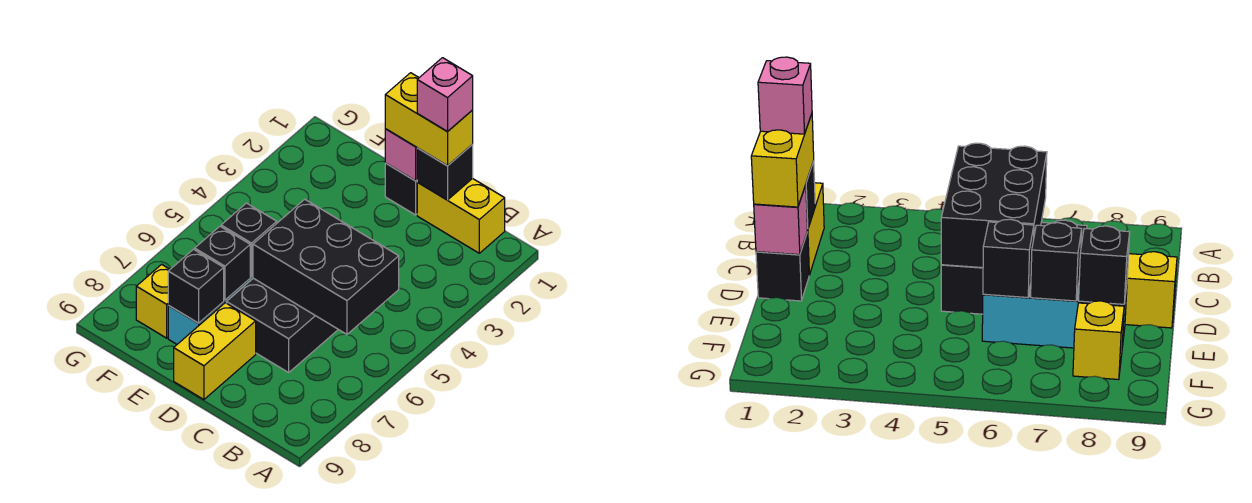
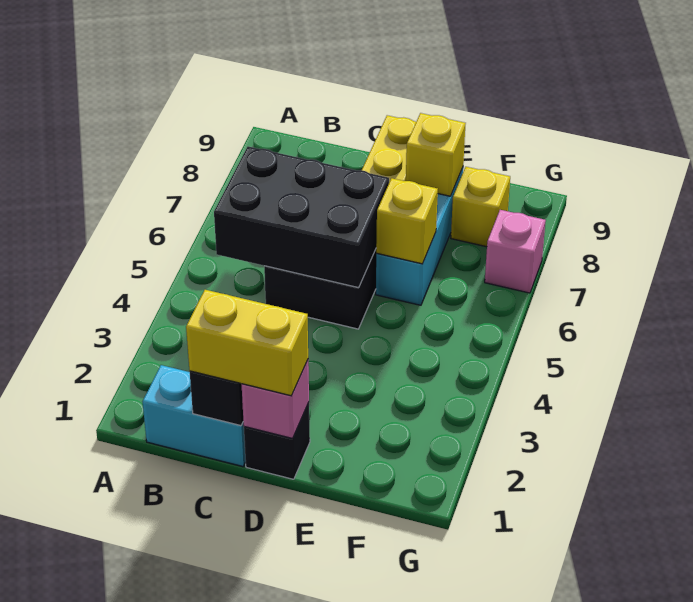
yellow brick B1:C1 level 1 -> cyan brick B1:C1 level 1
pink brick C1 level 4 -> pink brick G7 level 1
black brick E6 level 2 -> yellow brick E6 level 2
black brick E7 level 2 -> none
black brick E8 level 2 -> yellow brick E8 level 2

